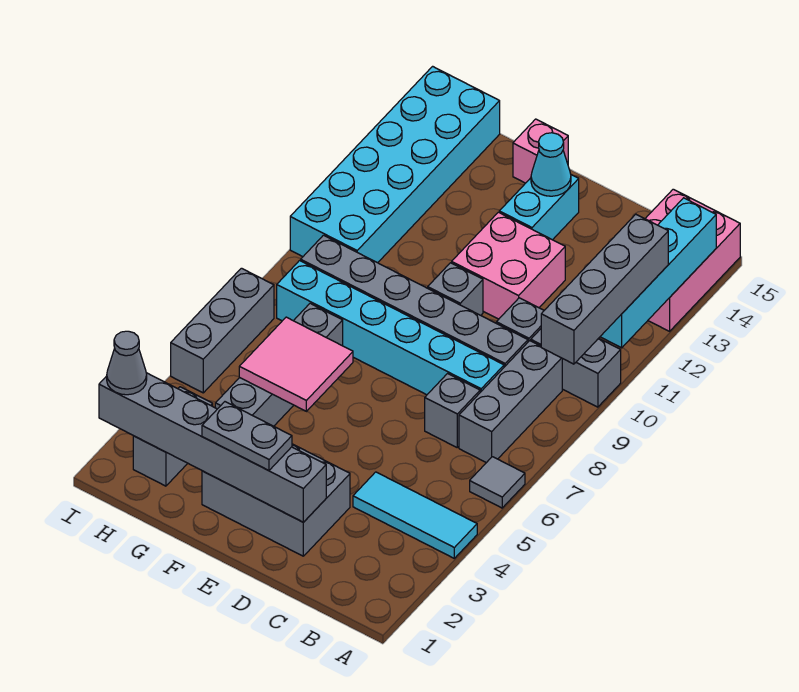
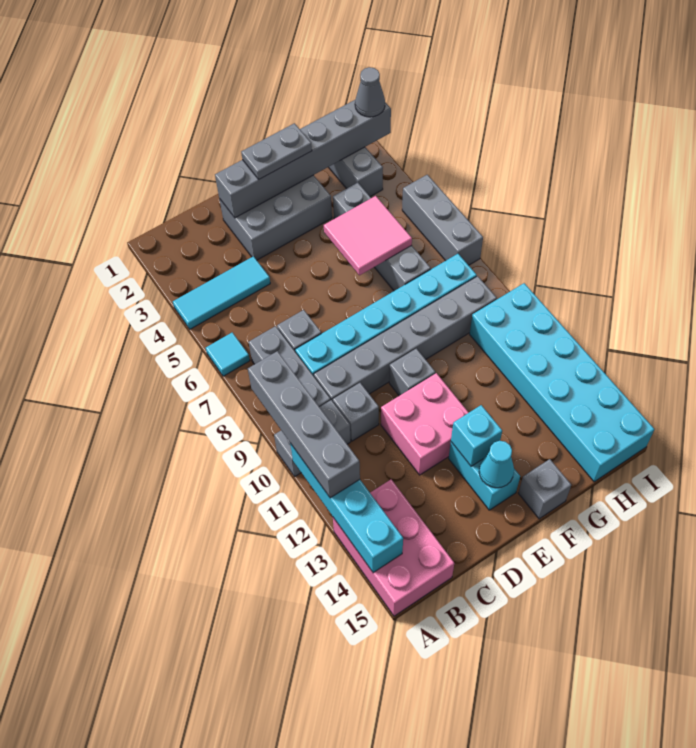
grey tile A6 level 1 -> cyan tile A6 level 1
none -> cyan brick E13 level 2
pink brick F15 level 1 -> grey brick F15 level 1

